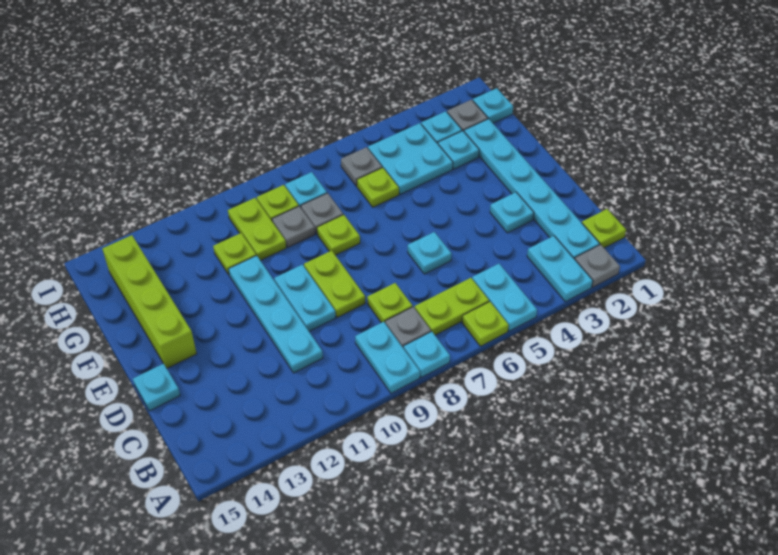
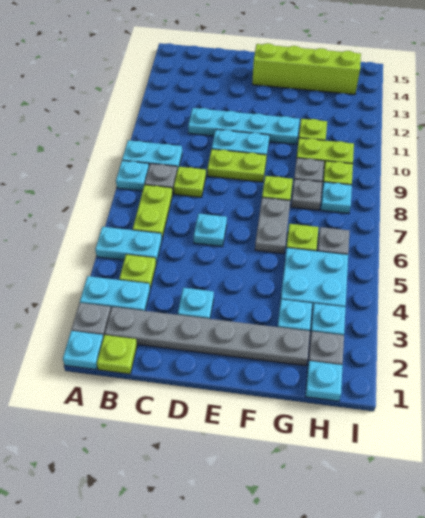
lime plate A6 level 1 -> lime plate B4 level 1
cyan plate B2:G2 level 1 -> grey plate B2:G2 level 1
cyan plate D15 level 1 -> cyan plate A1 level 1
none -> grey plate F6:F7 level 1

